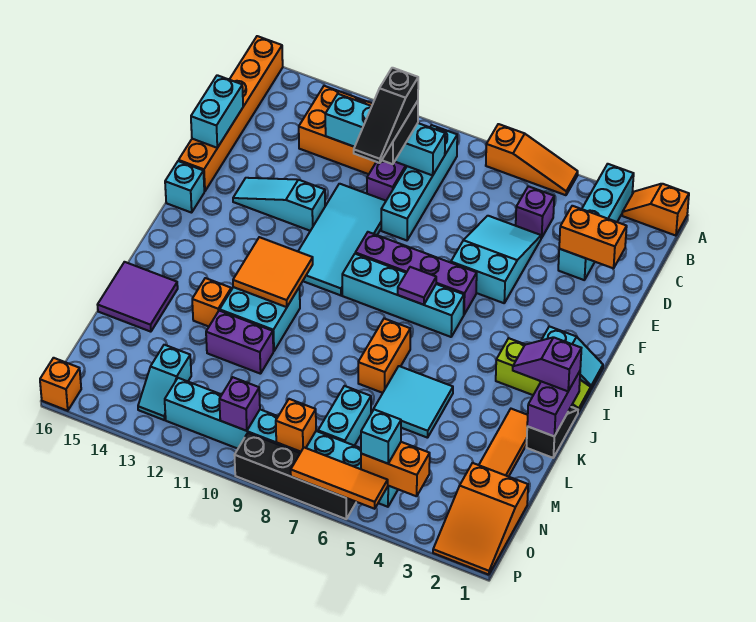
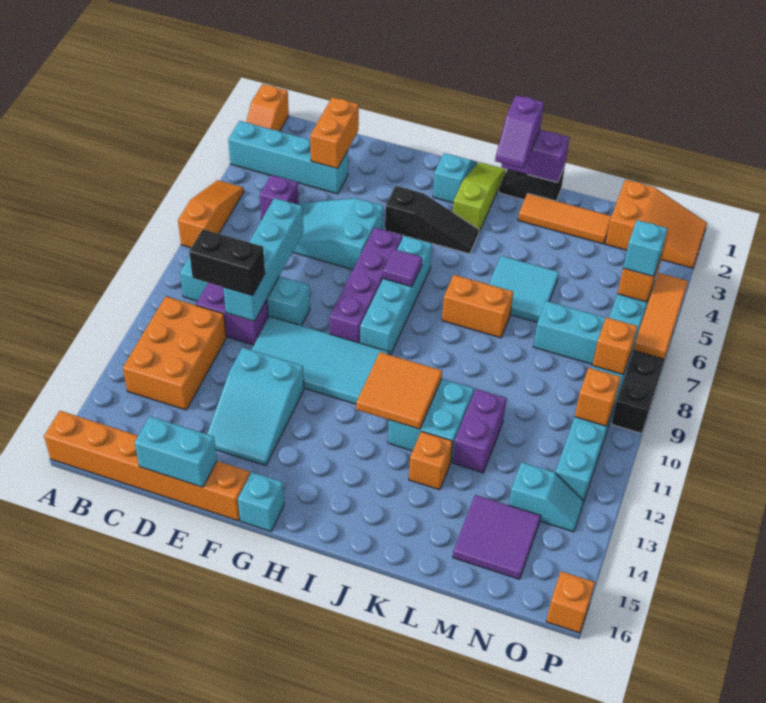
cyan brick C9:C12 level 2 -> cyan brick D7:D10 level 2
black slope C10:E10 level 4 top C -> black slope G4:I4 level 1 top G
cyan slope F12:F14 level 1 top 12 -> cyan slope E12:F14 level 1 top 12
purple tile K15:L16 level 1 -> purple tile M14:N15 level 1
purple brick O10 level 2 -> orange brick O10 level 2

